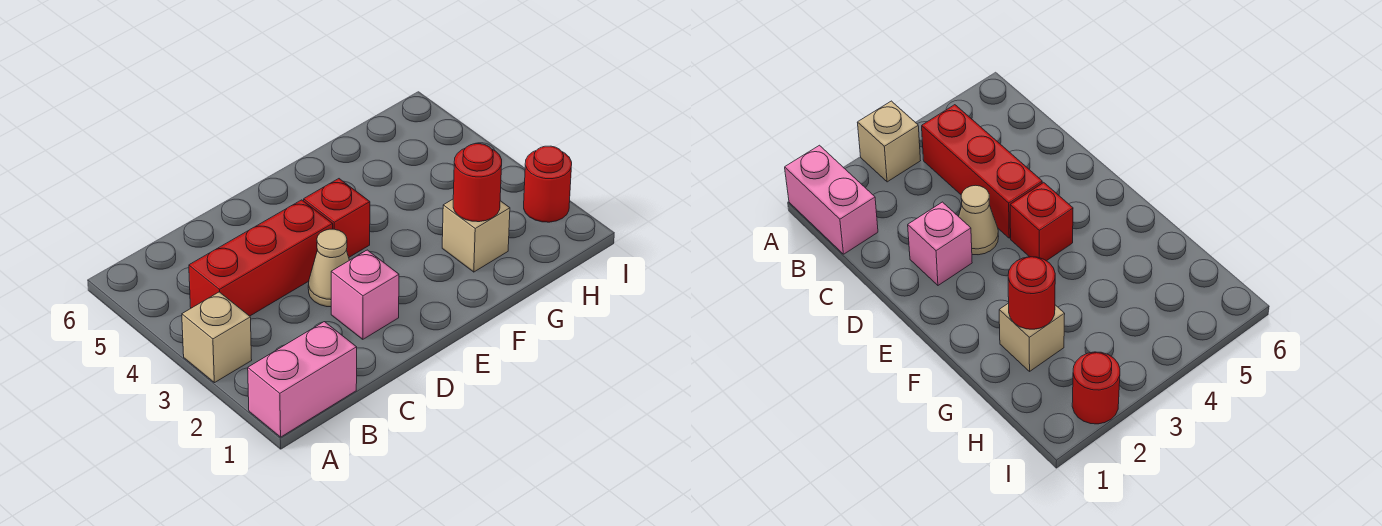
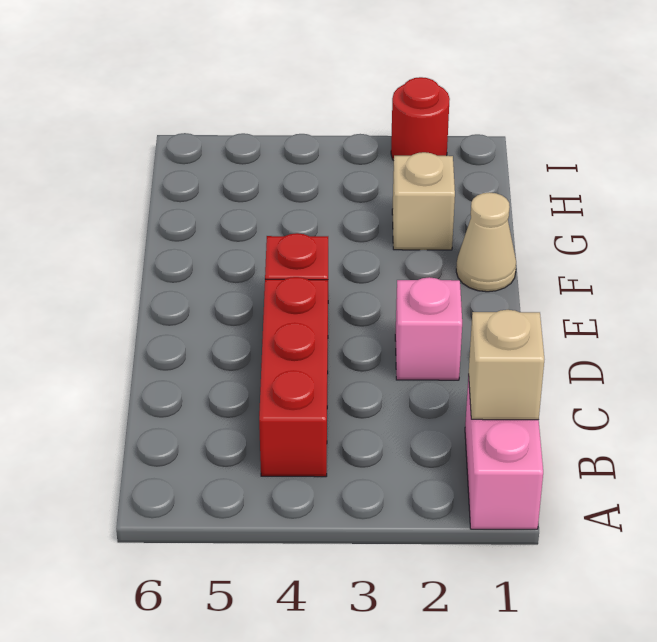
tan brick A3 level 1 -> tan brick B1 level 2
tan cone D3 level 1 -> tan cone F1 level 1
red round brick G2 level 2 -> none

